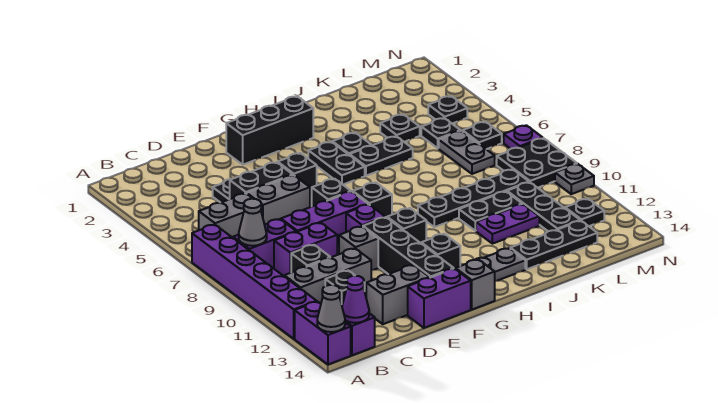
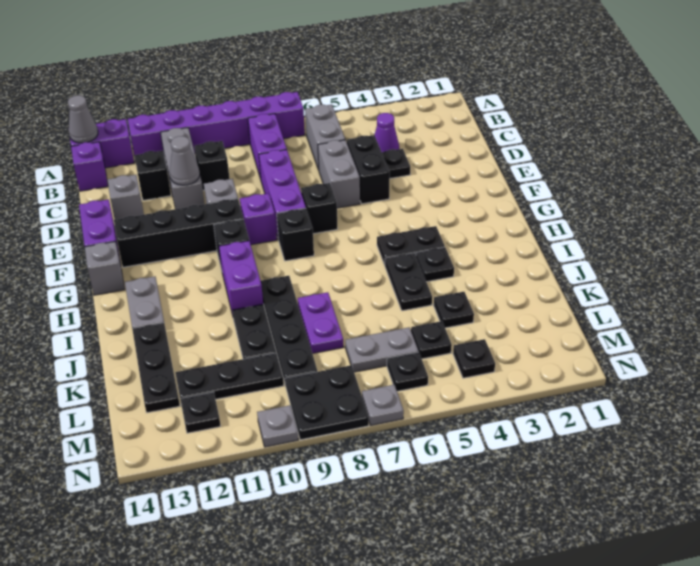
grey cone B8 level 2 -> grey cone D11 level 2
purple cone B14 level 2 -> purple cone C4 level 1
purple brick C9:D9 level 1 -> purple brick H10:I10 level 1
grey brick D13:E13 level 1 -> grey brick D13 level 1
black brick F2:H2 level 1 -> none
black brick F5 level 1 -> none
black brick G12 level 1 -> none
purple plate J11:K11 level 1 -> purple plate J8:K8 level 1
purple plate N7 level 1 -> grey plate N7 level 1

